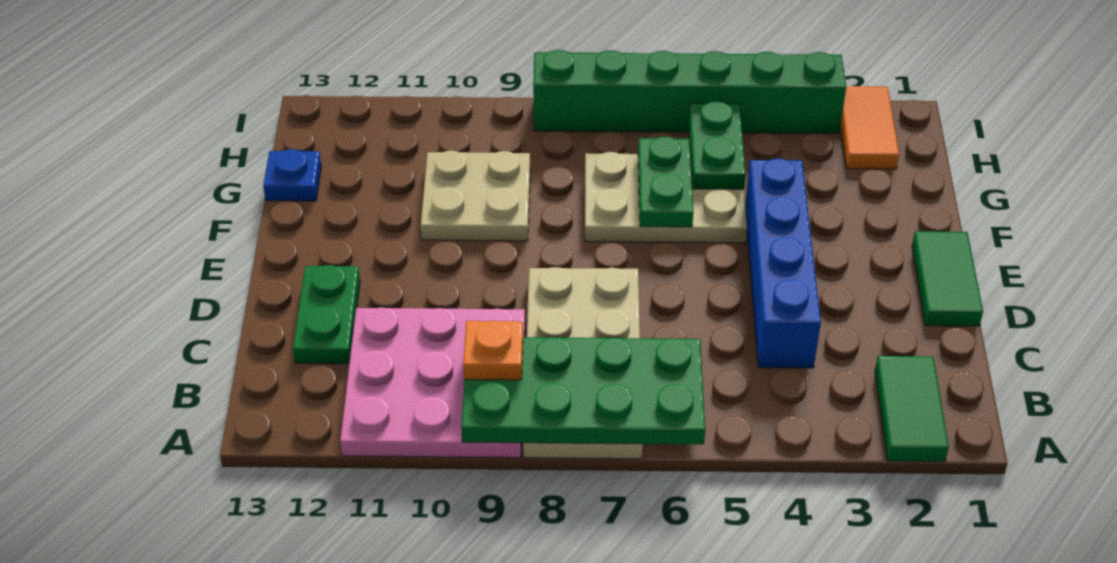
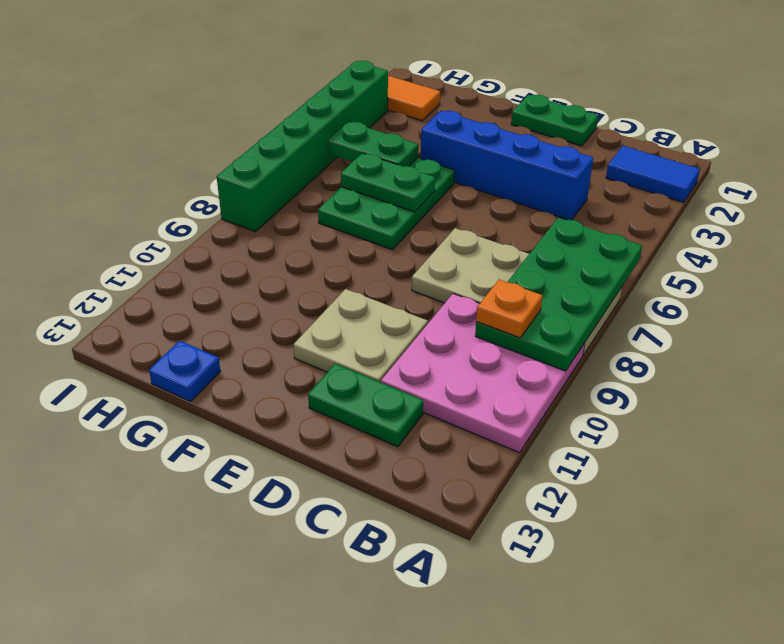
green tile A2:B2 level 1 -> blue tile A2:B2 level 1
green tile D1:E1 level 1 -> green plate D1:E1 level 1
tan plate F5:G7 level 1 -> green plate F5:G7 level 1
tan plate F9:G10 level 1 -> tan plate D10:E11 level 1

